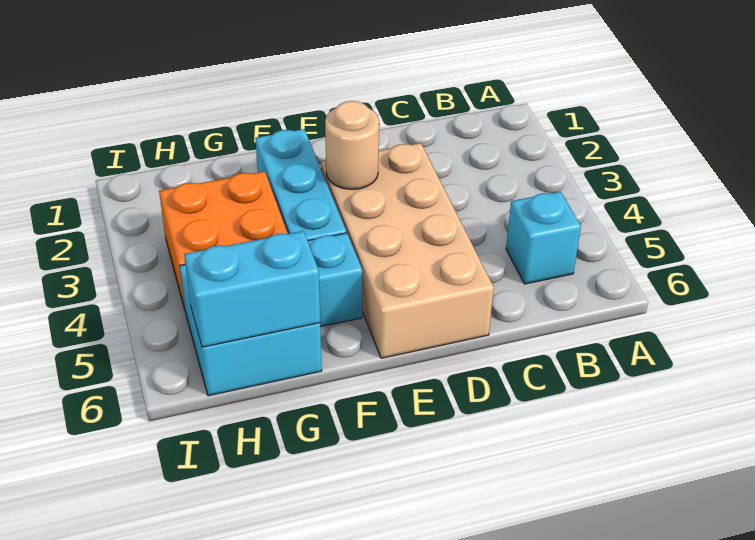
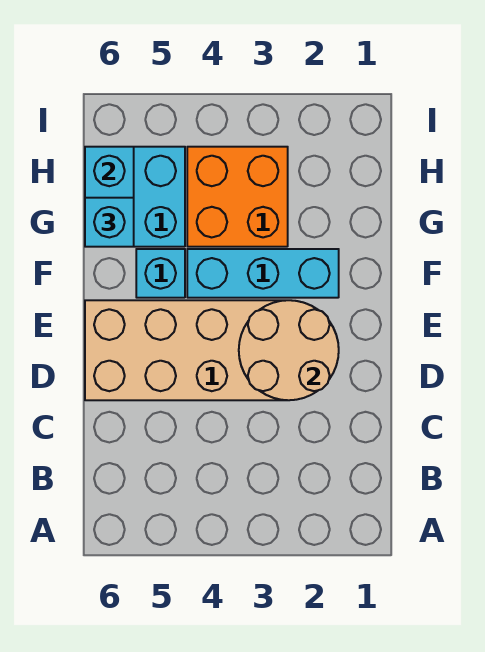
cyan brick B5 level 1 -> cyan brick G6 level 3
tan round brick E3 level 2 -> tan round brick D2:E3 level 2

